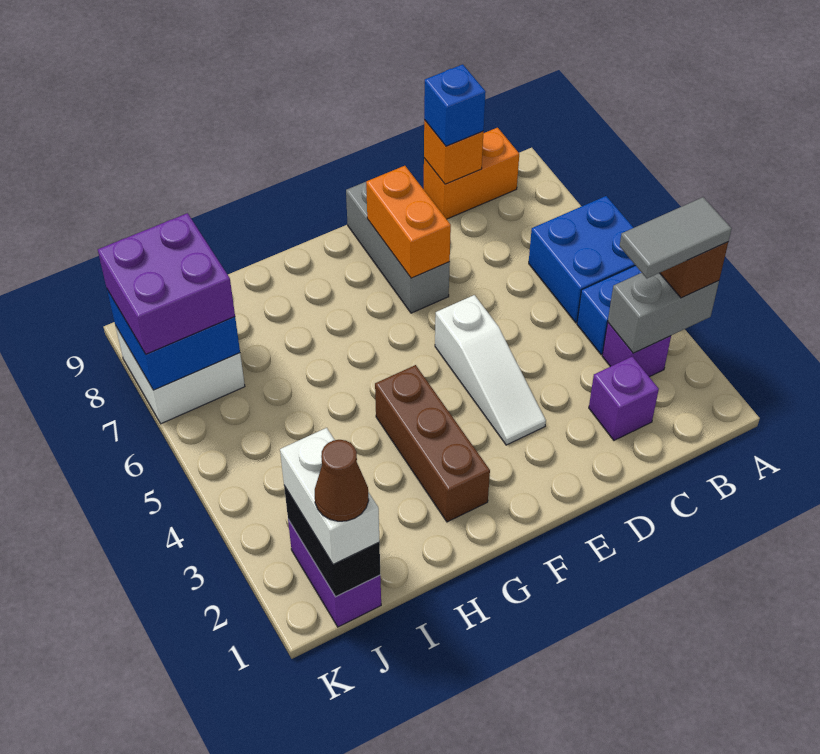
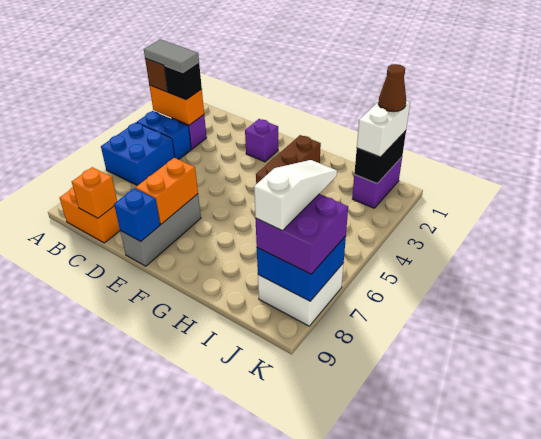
grey brick A3:B3 level 2 -> orange brick A3:B3 level 2
none -> black brick B3 level 3
purple brick C2 level 1 -> purple brick E2 level 1
blue brick C9 level 3 -> blue brick E9 level 2
white slope E3:E5 level 1 top 5 -> white slope J6:J8 level 4 top 8

